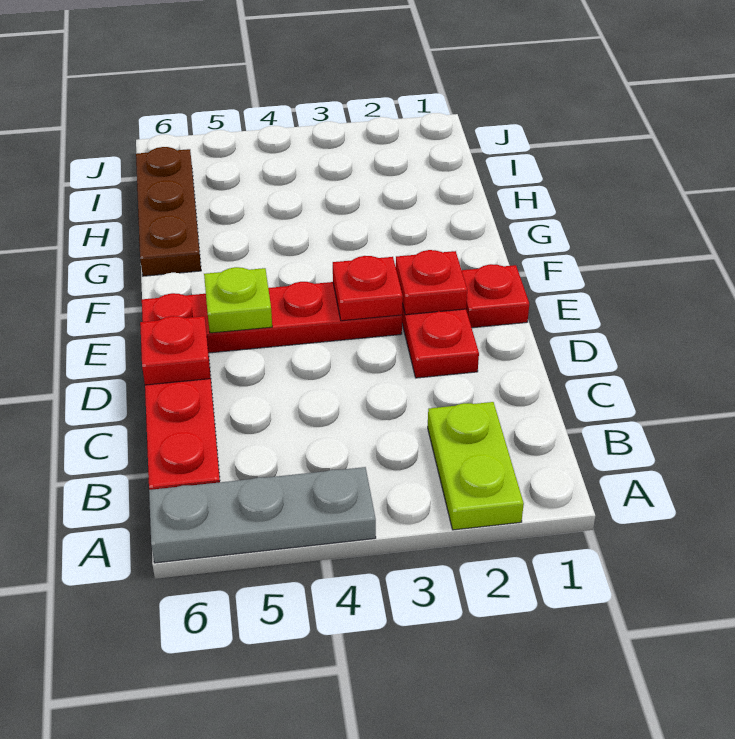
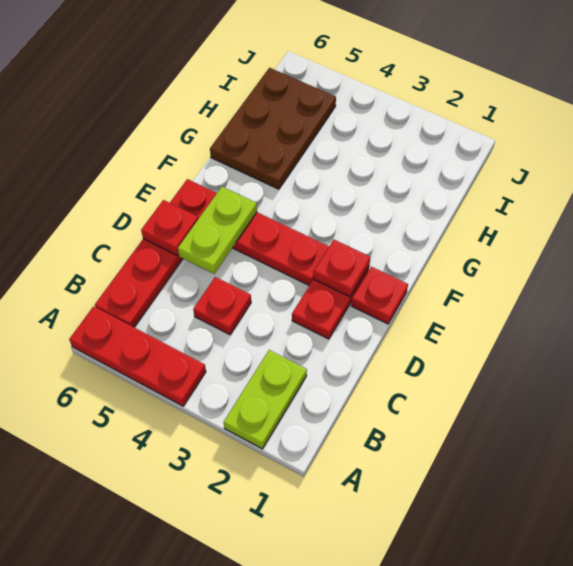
grey plate A4:A6 level 1 -> red plate A4:A6 level 1
red plate E3 level 2 -> red plate C4 level 1
lime plate E5 level 2 -> lime plate D5:E5 level 2
brown plate G6:I6 level 1 -> brown plate G5:I6 level 1

